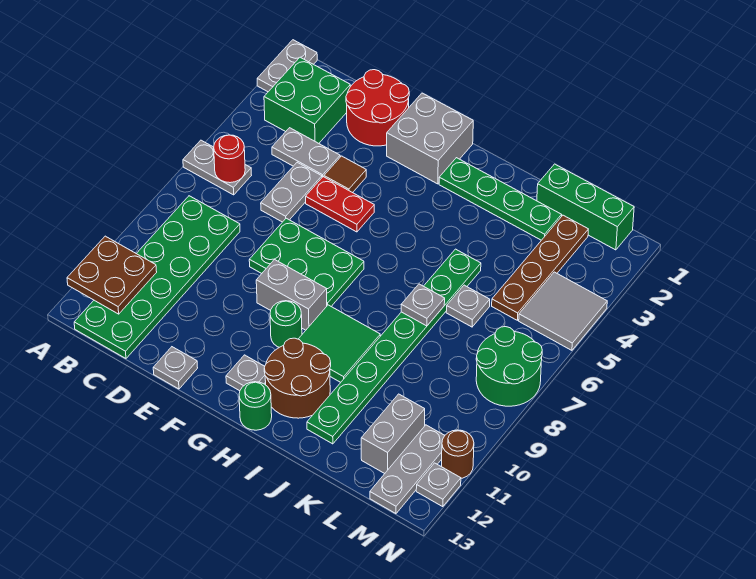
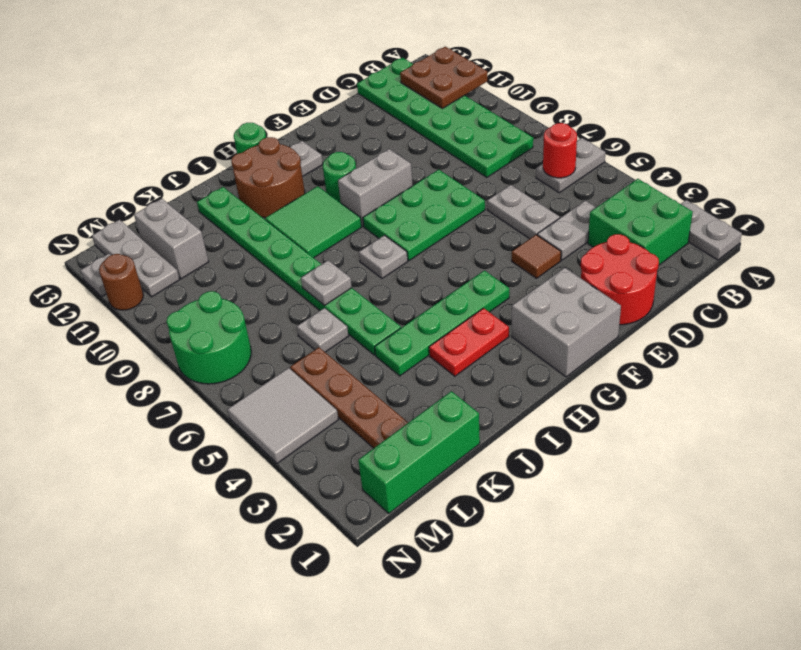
red plate E5:F5 level 1 -> red plate H3:I3 level 1
grey plate E13 level 1 -> grey plate H7 level 1
green plate H2:K2 level 1 -> green plate G4:J4 level 1

